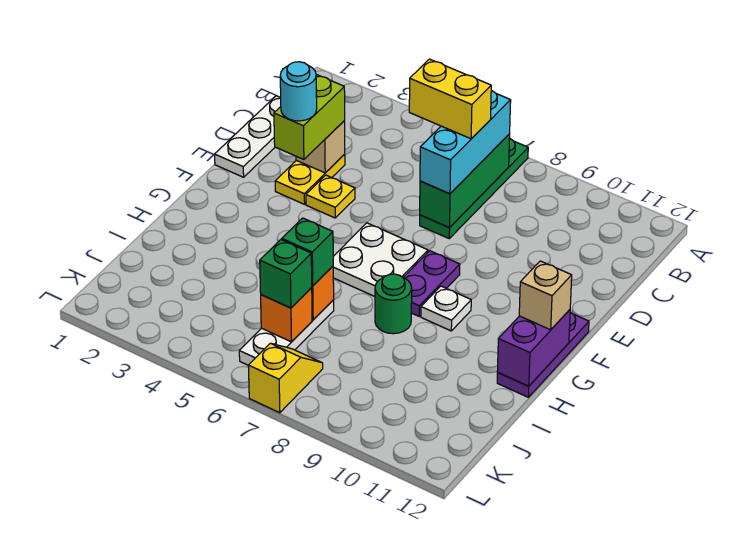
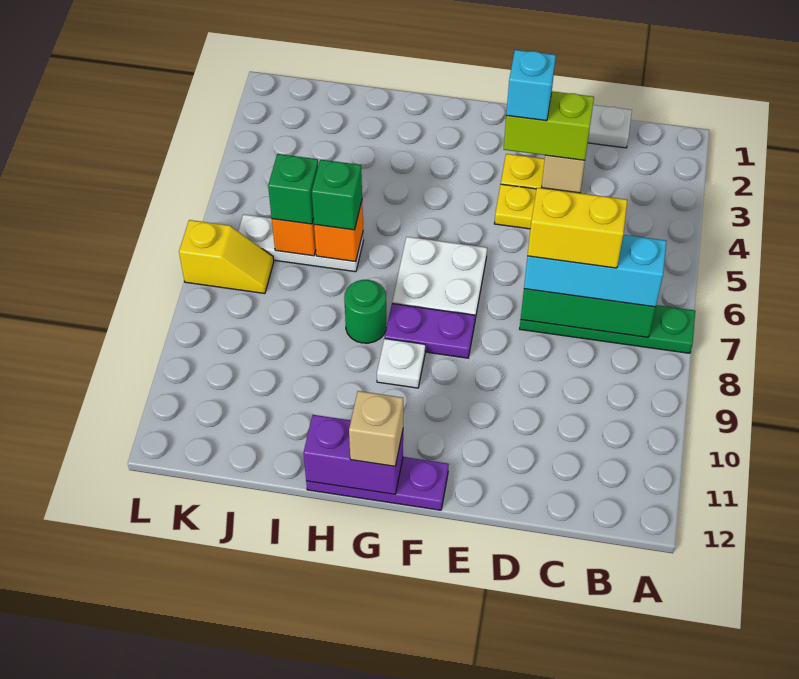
yellow brick C6:C7 level 4 -> yellow brick C7:D7 level 4
cyan round brick E3 level 4 -> cyan brick E3 level 4

